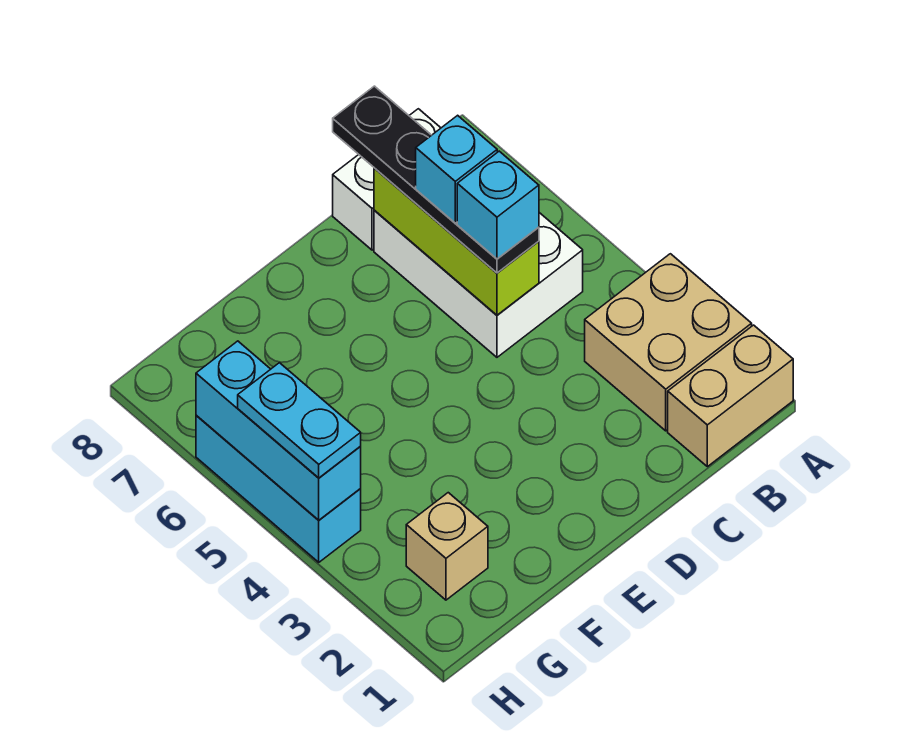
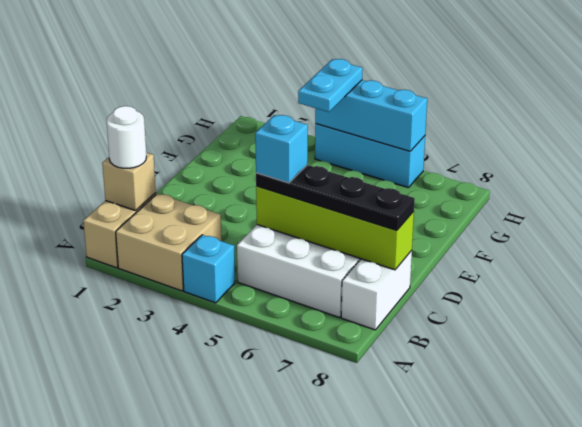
none -> white round brick B1 level 3
lime brick C5:C7 level 2 -> lime brick C5:C8 level 2
cyan brick C6 level 4 -> cyan brick A4 level 1
tan brick G2 level 1 -> tan brick B1 level 2
cyan plate H4:H5 level 3 -> cyan plate G4:H4 level 3

